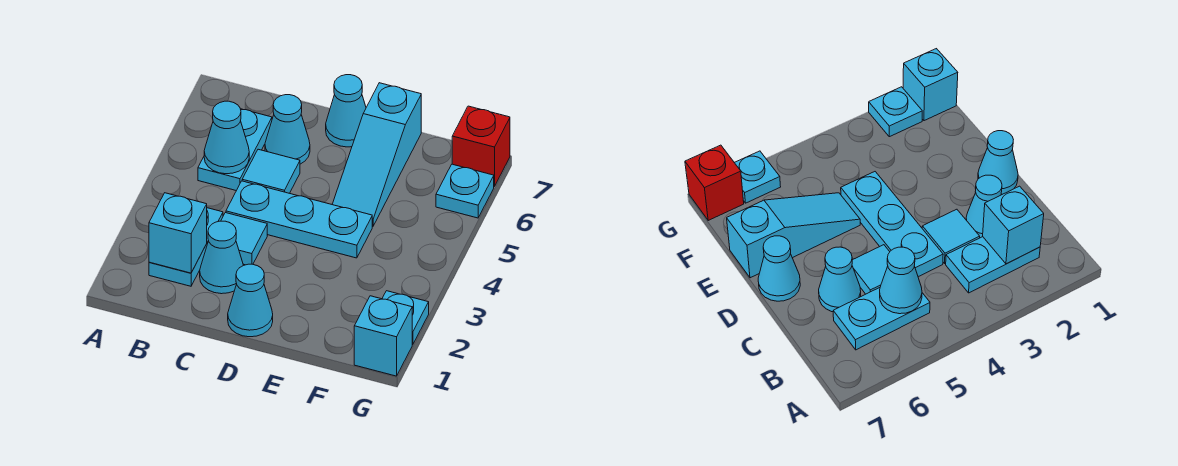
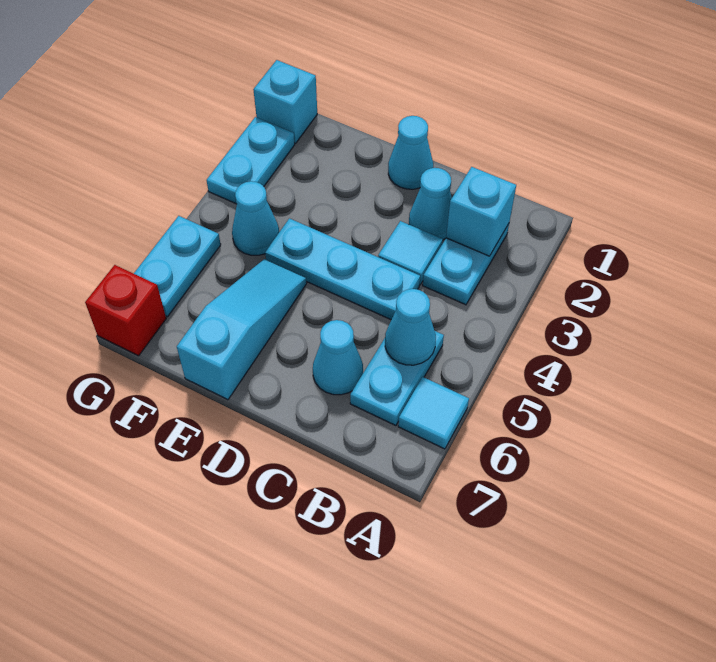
cyan tile C5 level 1 -> cyan tile A6 level 1
cyan cone D7 level 1 -> cyan cone F4 level 1
cyan plate G2 level 1 -> cyan plate G2:G3 level 1
cyan plate G6 level 1 -> cyan plate G5:G6 level 1

